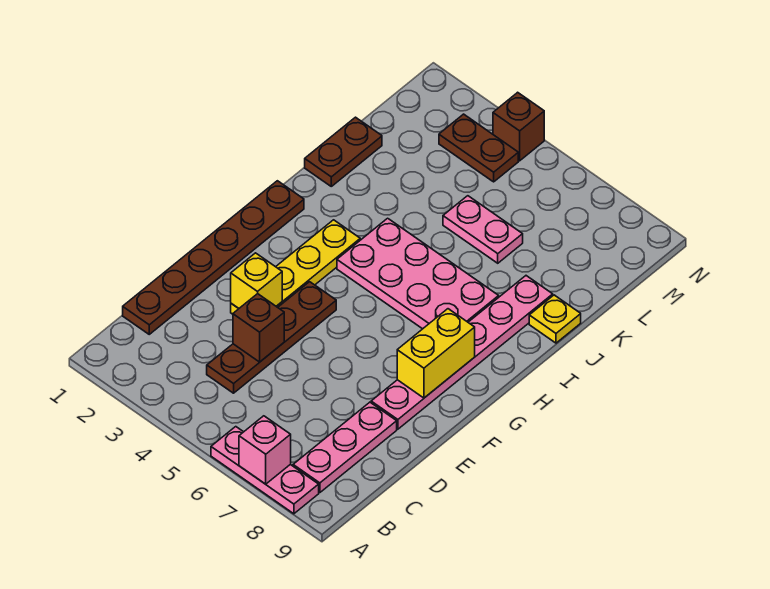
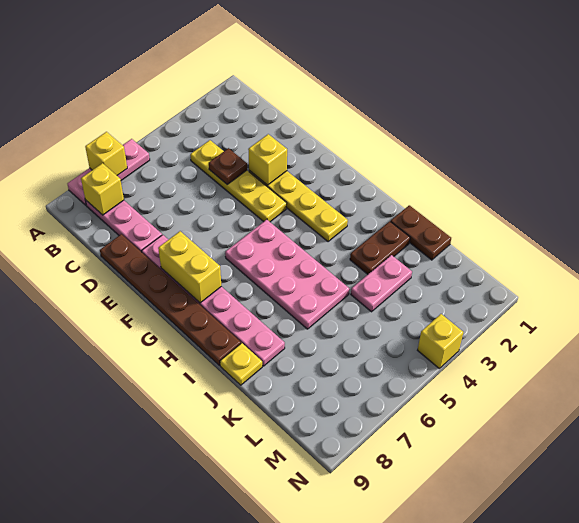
pink brick A7 level 2 -> yellow brick A7 level 2
none -> yellow brick B8 level 2
brown plate C1:H1 level 1 -> brown plate D9:I9 level 1
brown plate C4:F4 level 1 -> yellow plate C4:F4 level 1
brown brick D4 level 2 -> brown plate D4 level 2
pink plate H4:I7 level 1 -> pink plate G5:J6 level 1
pink plate K5:K6 level 1 -> pink plate K3:K4 level 1
brown plate M3:M4 level 1 -> brown plate J2:J3 level 1
brown brick N4 level 1 -> yellow brick N4 level 1

